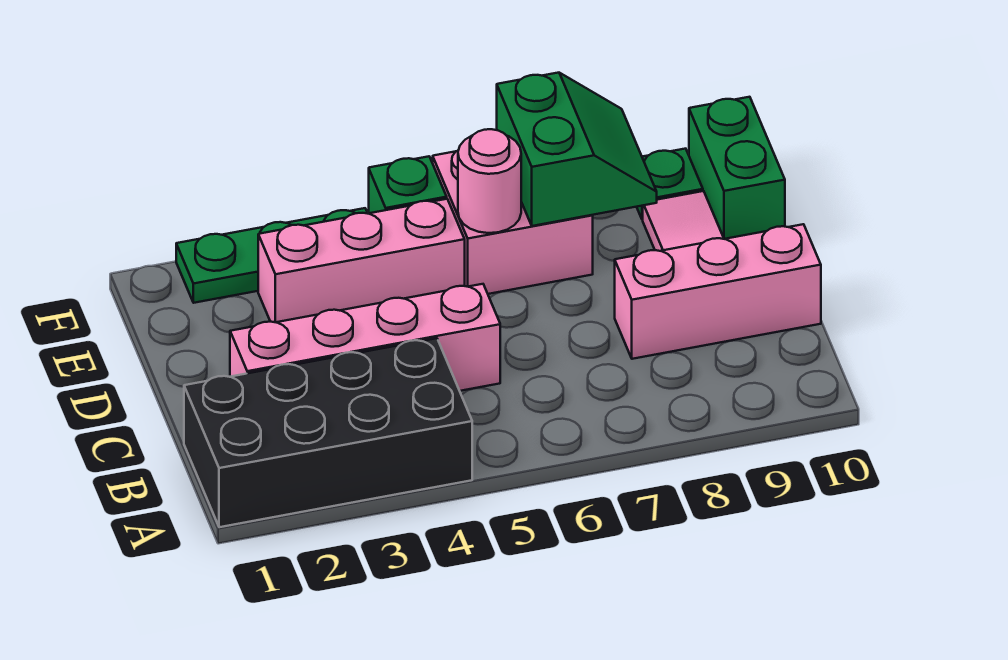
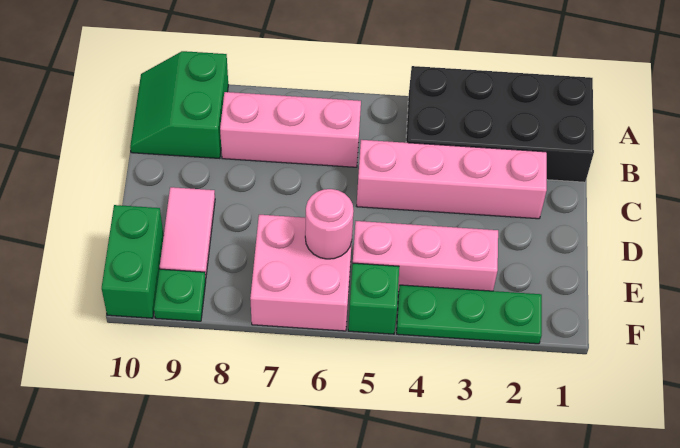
pink brick C8:C10 level 1 -> pink brick B6:B8 level 1
green slope E7:F8 level 2 top 7 -> green slope A9:B10 level 1 top 9

